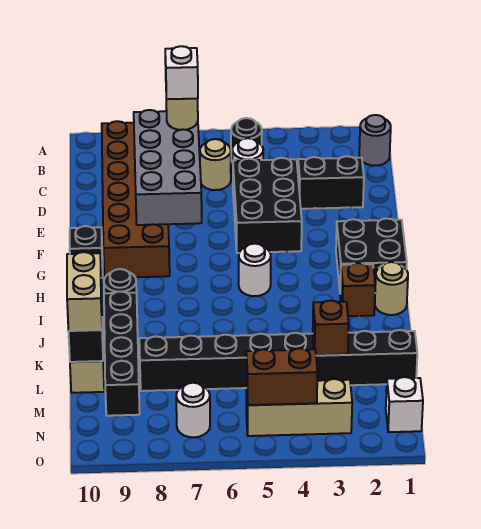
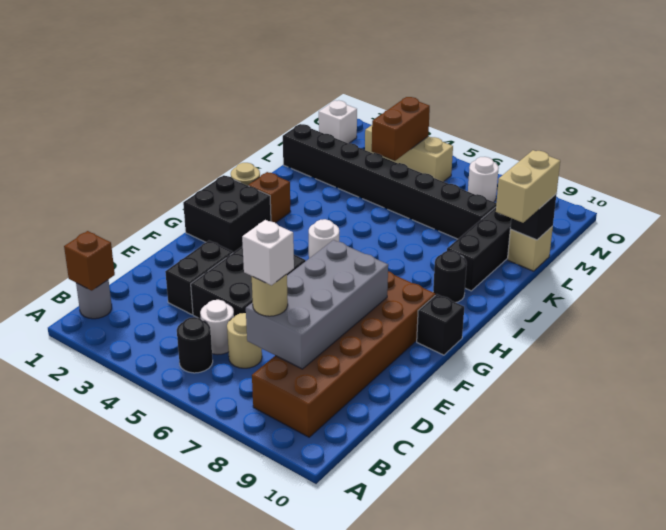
black brick D2:D3 level 1 -> black brick D3:E3 level 1
brown brick L3 level 2 -> brown brick B1 level 2
brown brick N4:N5 level 2 -> brown brick M4:N4 level 2

